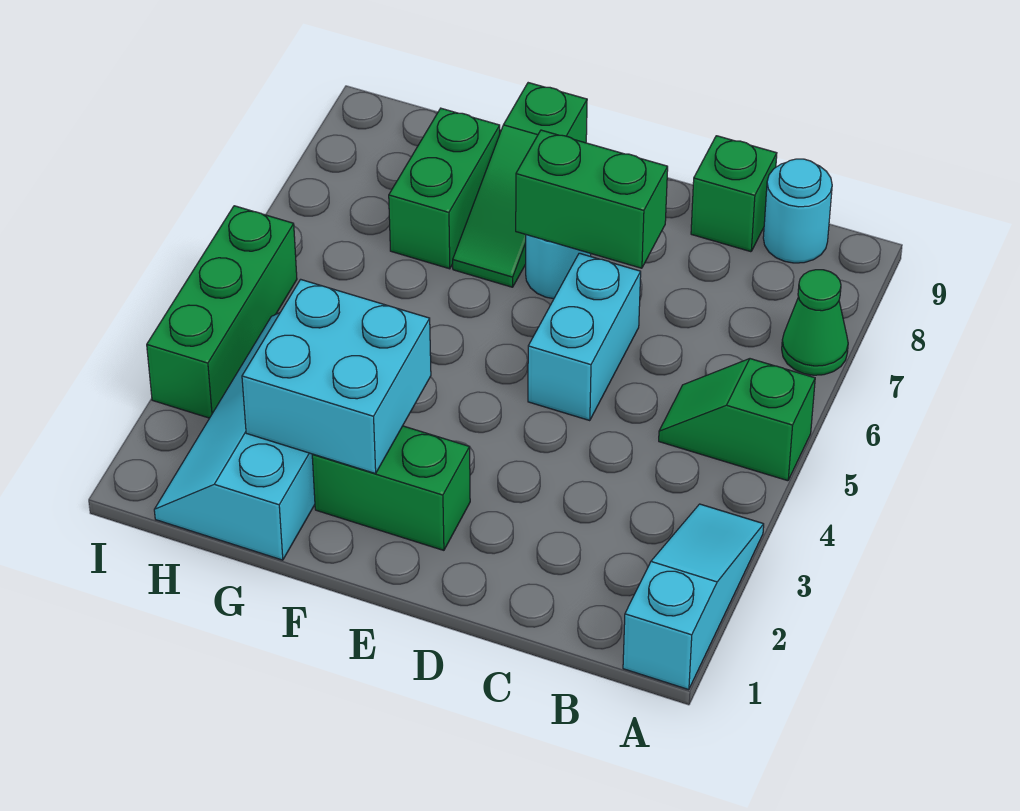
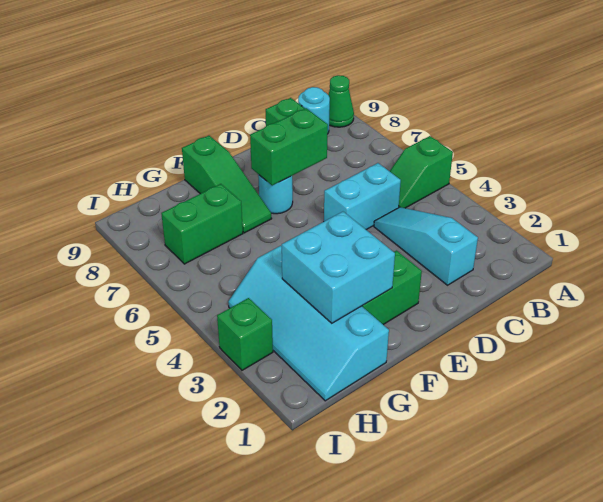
cyan slope A1:A3 level 1 top 1 -> cyan slope C2:C4 level 1 top 2
green cone A7 level 1 -> green cone A9 level 1
cyan brick D5:D6 level 1 -> cyan brick C5:D5 level 1
green brick G7:G8 level 1 -> green brick G7:H7 level 1
green brick I3:I5 level 1 -> green brick I3 level 1

